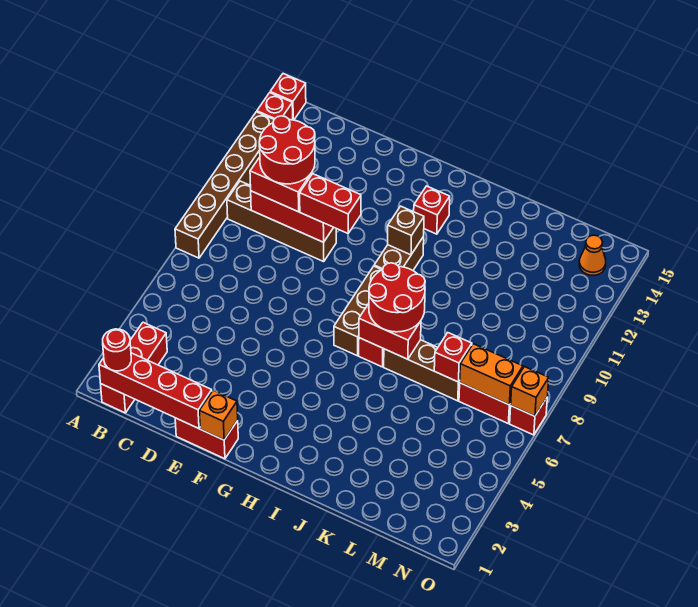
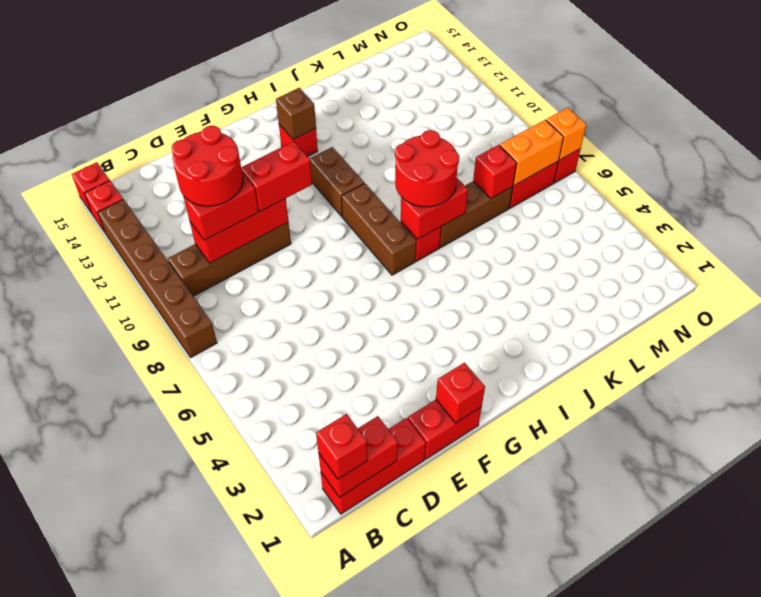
red brick B1:B3 level 1 -> red brick B1:D1 level 1
red brick B1:E1 level 2 -> red brick B1:C1 level 2
red round brick B1 level 3 -> red brick B1 level 3
orange brick F1 level 2 -> red brick F1 level 2
brown brick H11 level 2 -> brown brick H13 level 2
orange cone N14 level 1 -> none

